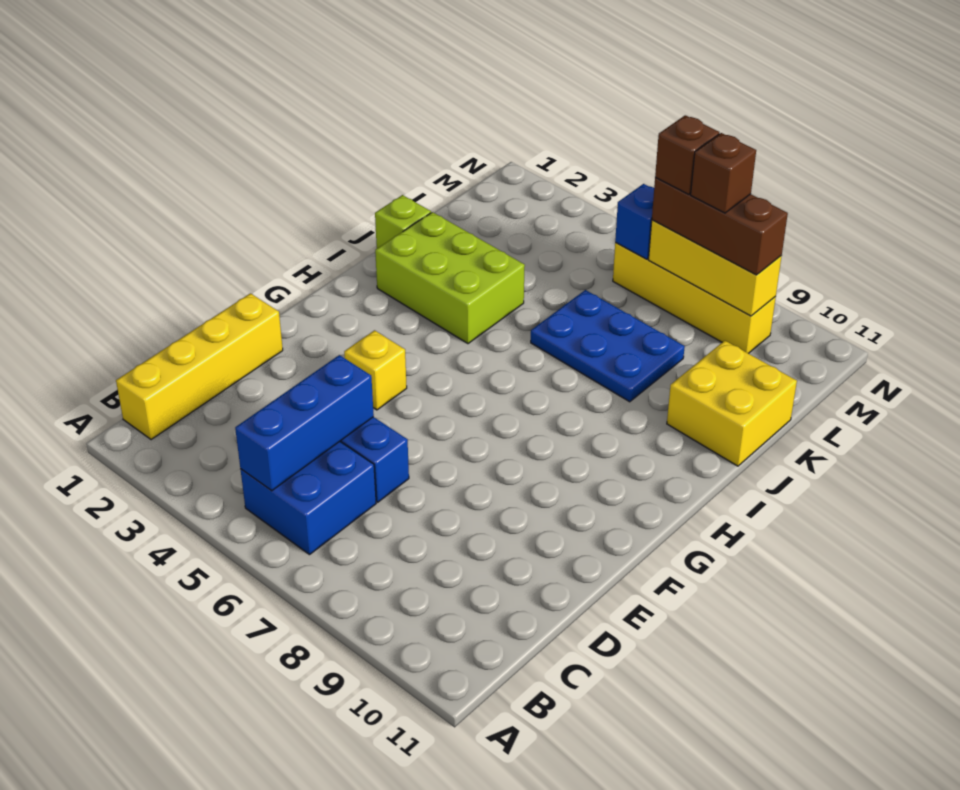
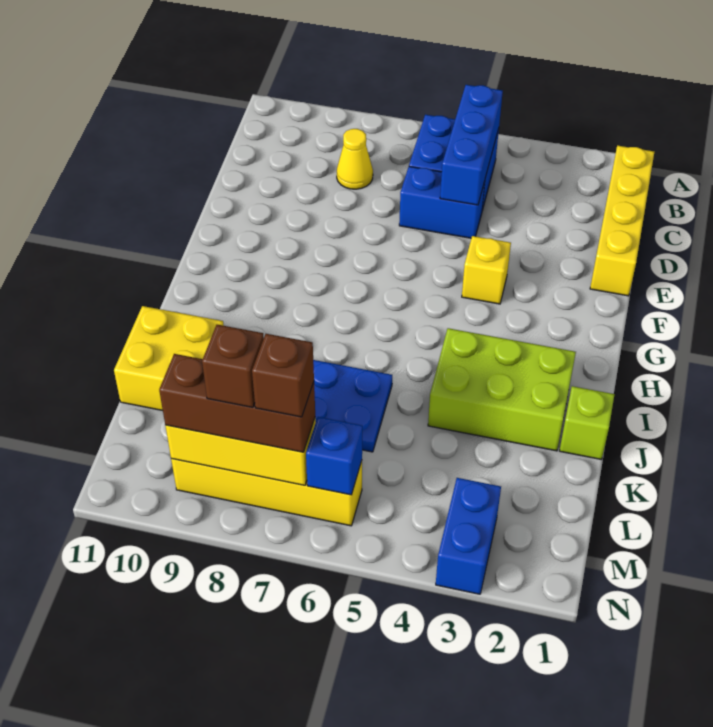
none -> yellow cone C8 level 1
none -> blue brick M3:N3 level 1

